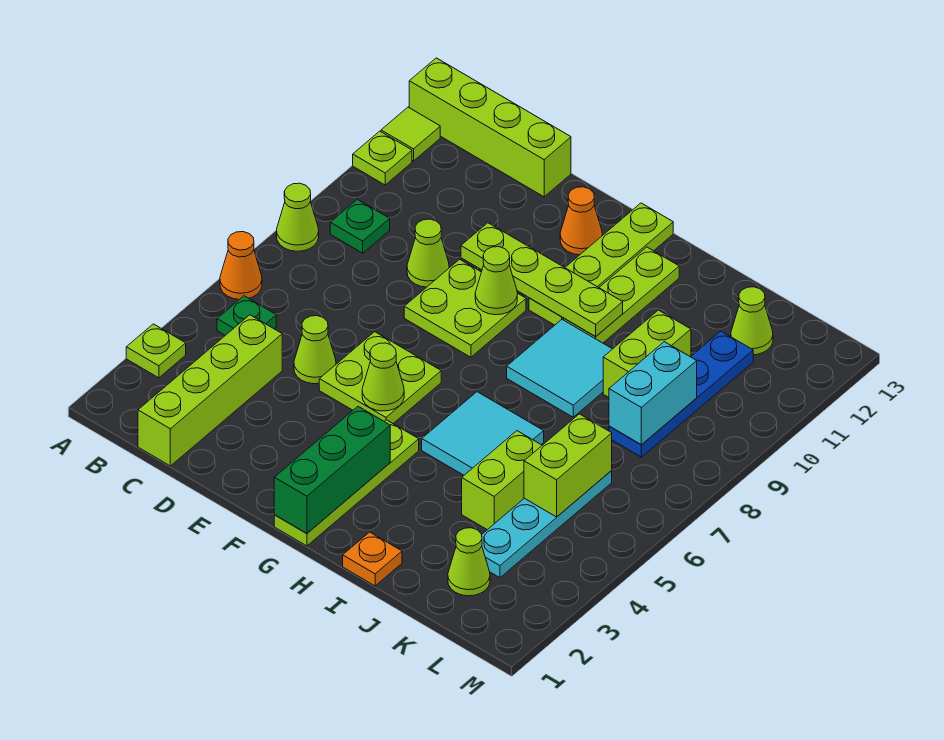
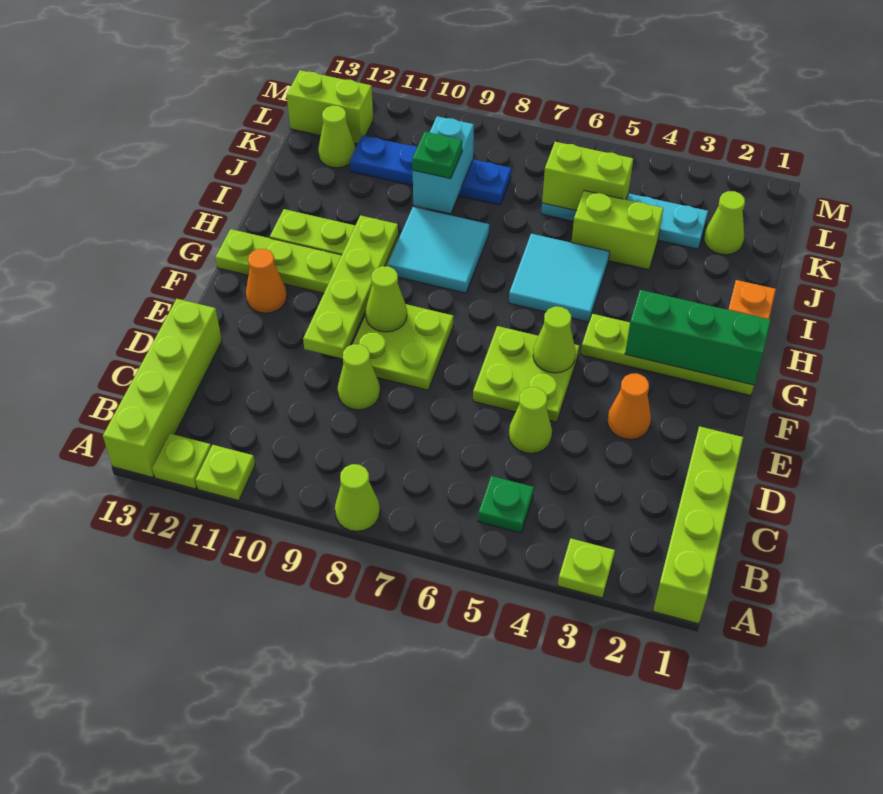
orange cone A6 level 1 -> orange cone E3 level 1
lime tile A12 level 1 -> lime plate A12 level 1
green plate B9 level 1 -> green plate J9 level 3
lime brick C1:C4 level 1 -> lime brick A1:D1 level 1
lime brick J9:J10 level 1 -> lime brick L12:L13 level 1
cyan brick K8:K9 level 2 -> cyan brick J9:K9 level 2

